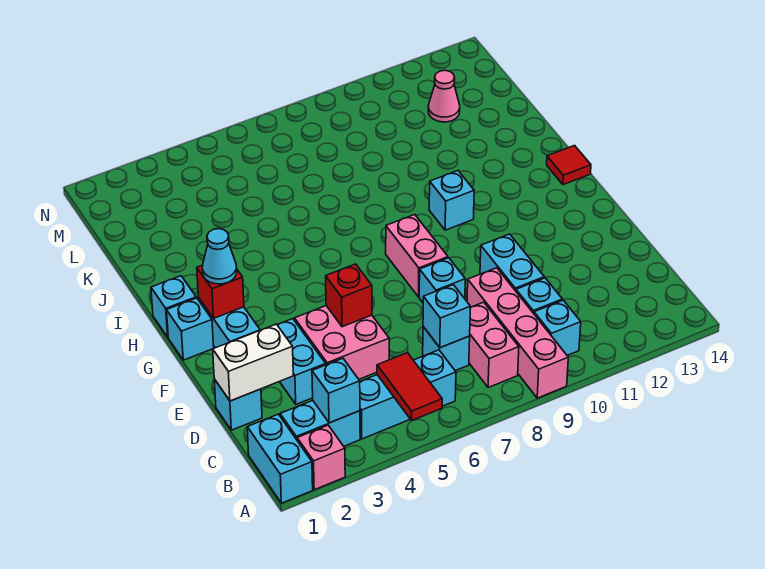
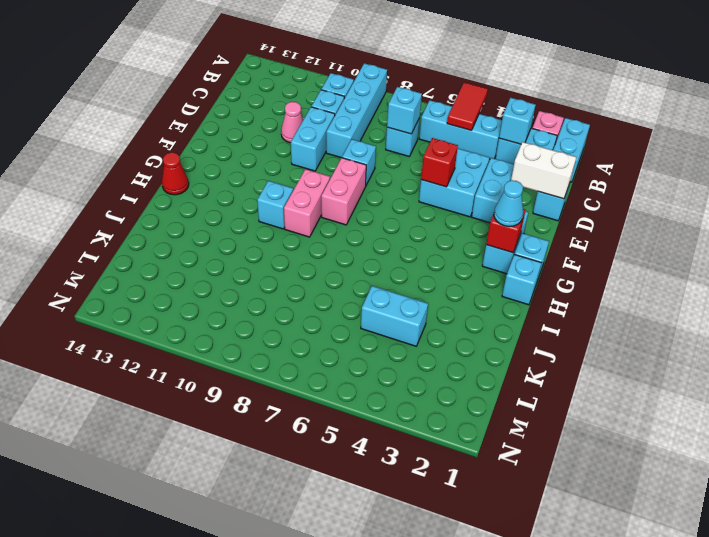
pink brick A9:D9 level 1 -> cyan brick A9:D9 level 1
pink brick B8:C8 level 1 -> pink brick G9:H9 level 1
pink brick D4:E5 level 1 -> cyan brick D4:E5 level 1
red tile H14 level 1 -> red cone H14 level 1
none -> cyan brick K4:K5 level 1
pink cone L12 level 1 -> pink cone D11 level 1

